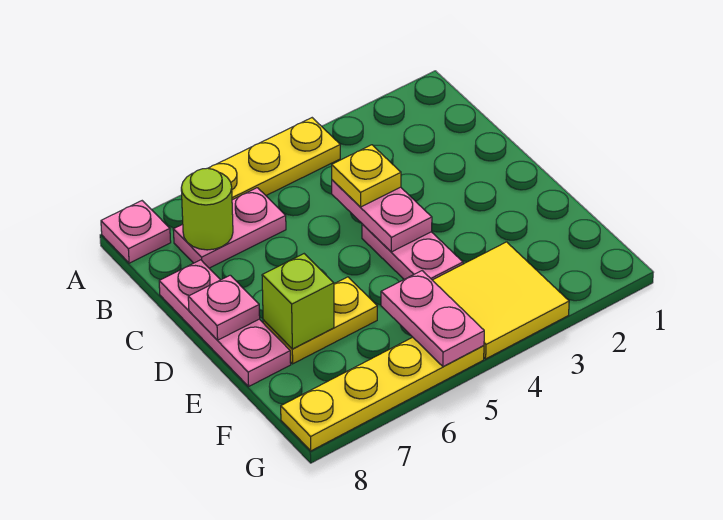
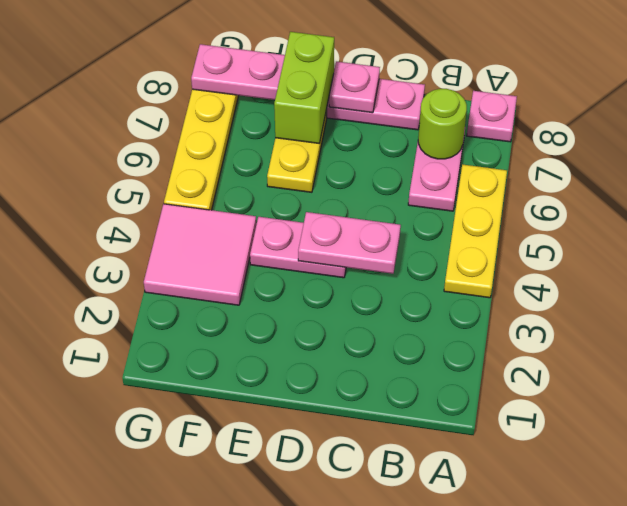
yellow plate C4 level 3 -> none
lime brick E7 level 2 -> lime brick E7:E8 level 2
yellow tile F3:G4 level 1 -> pink tile F3:G4 level 1
pink plate F5:G5 level 2 -> pink plate F8:G8 level 2

